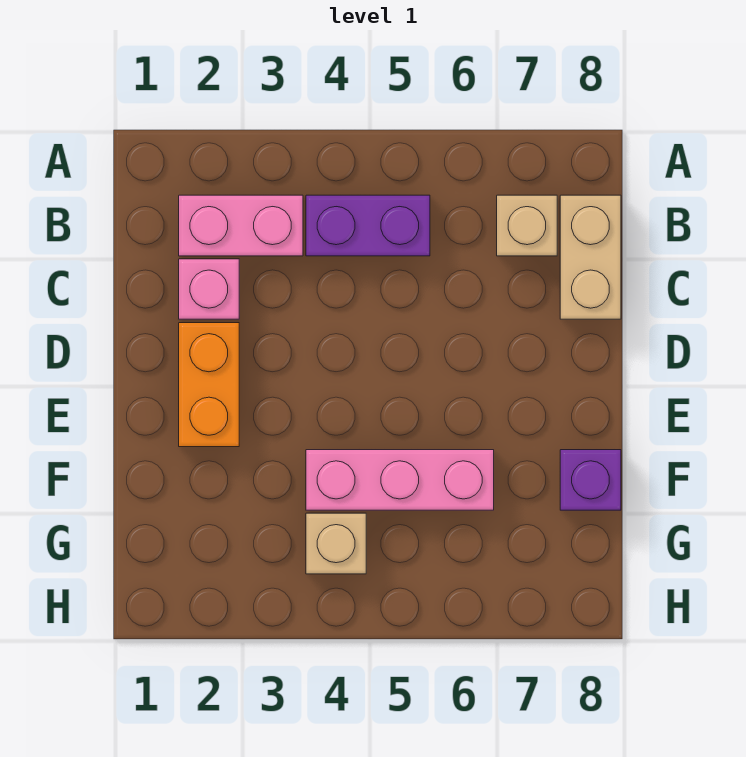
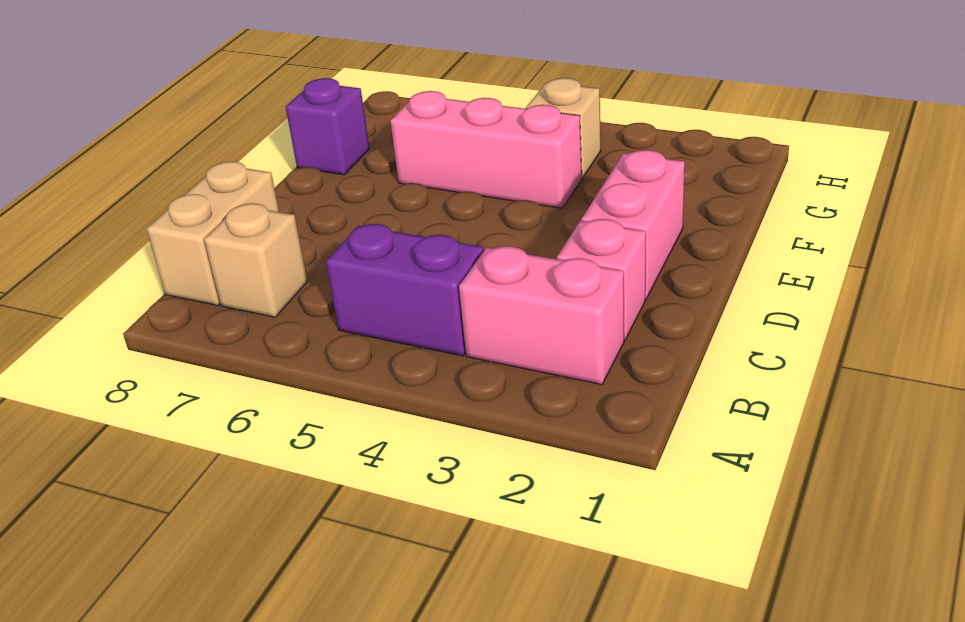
orange brick D2:E2 level 1 -> pink brick D2:E2 level 1

